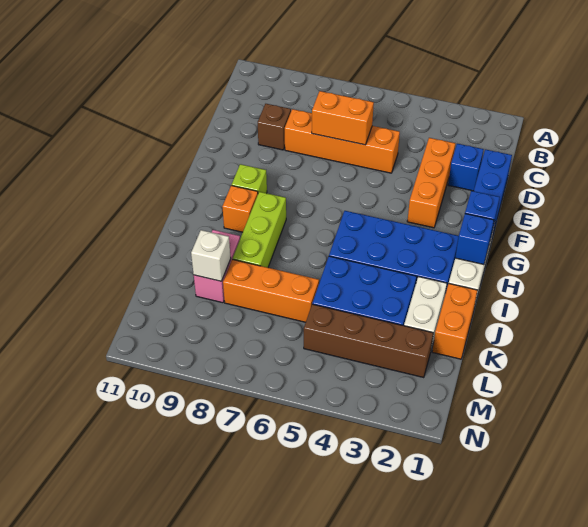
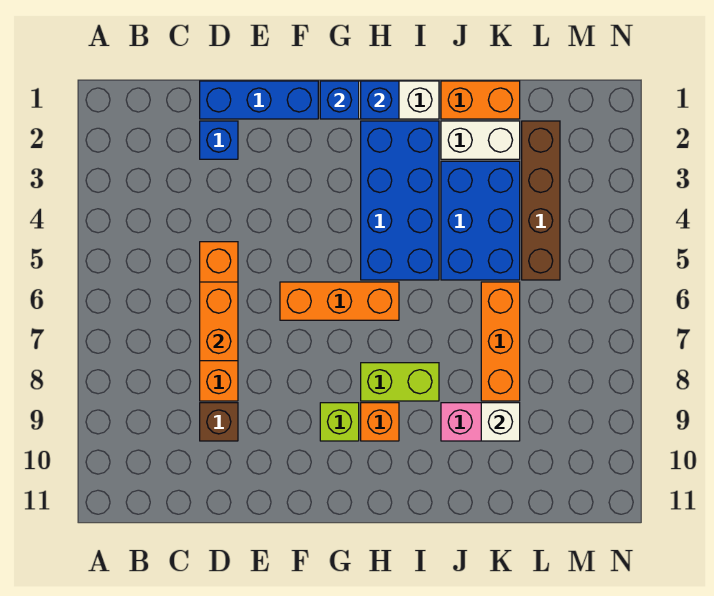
orange brick D3:F3 level 1 -> orange brick F6:H6 level 1
lime brick H8:J8 level 1 -> lime brick H8:I8 level 1

